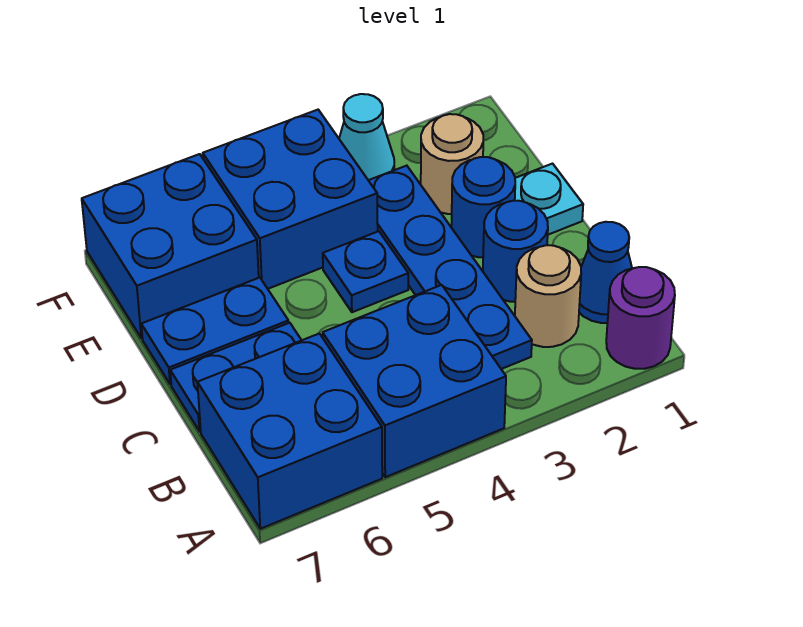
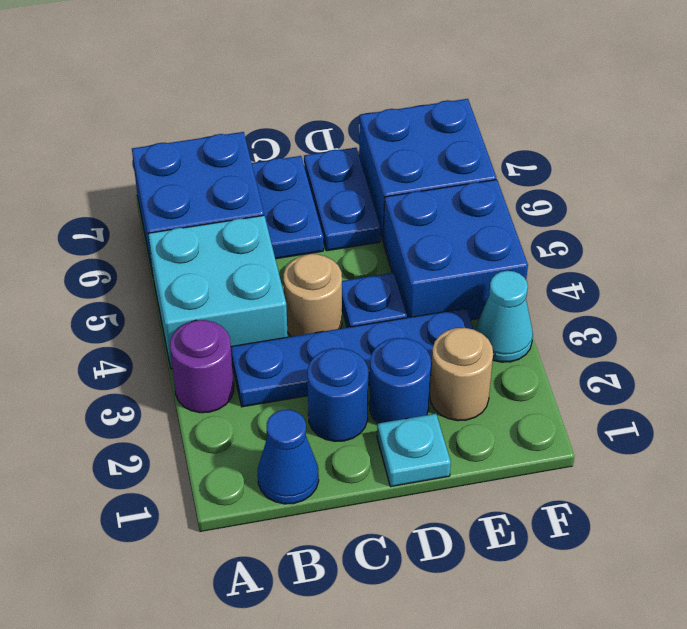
purple round brick A1 level 1 -> purple round brick A3 level 1
blue brick A4:B5 level 1 -> cyan brick A4:B5 level 1
tan round brick B2 level 1 -> tan round brick C4 level 1

